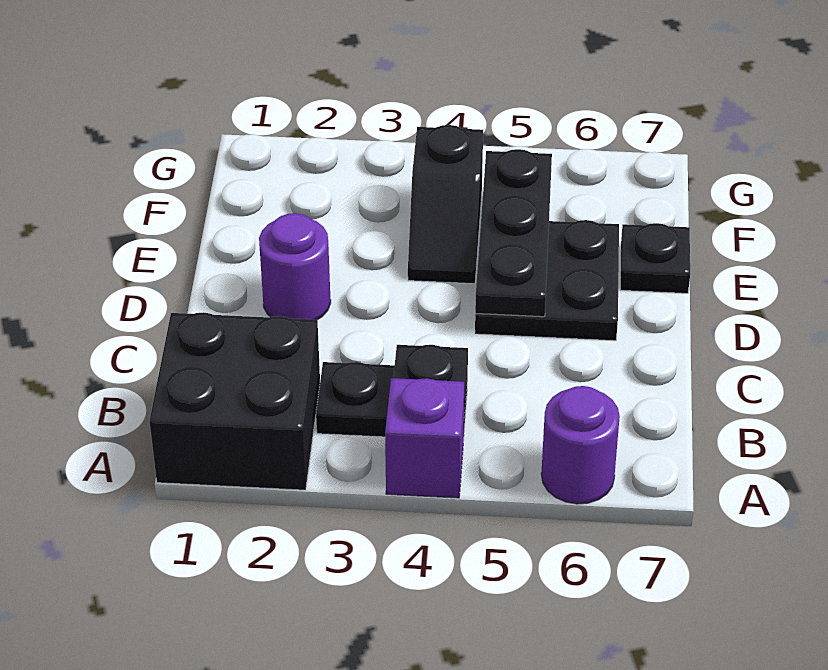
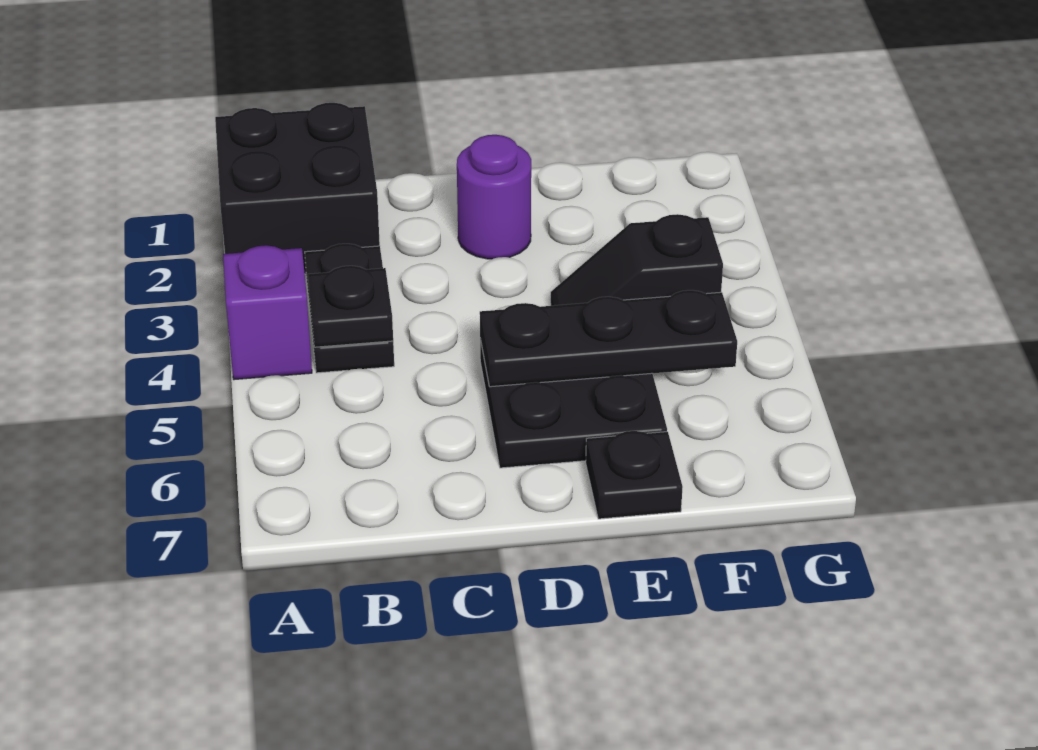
purple round brick A6 level 1 -> none

